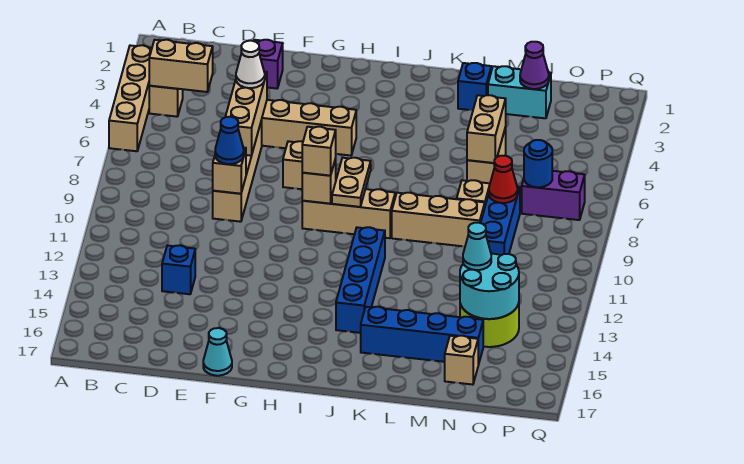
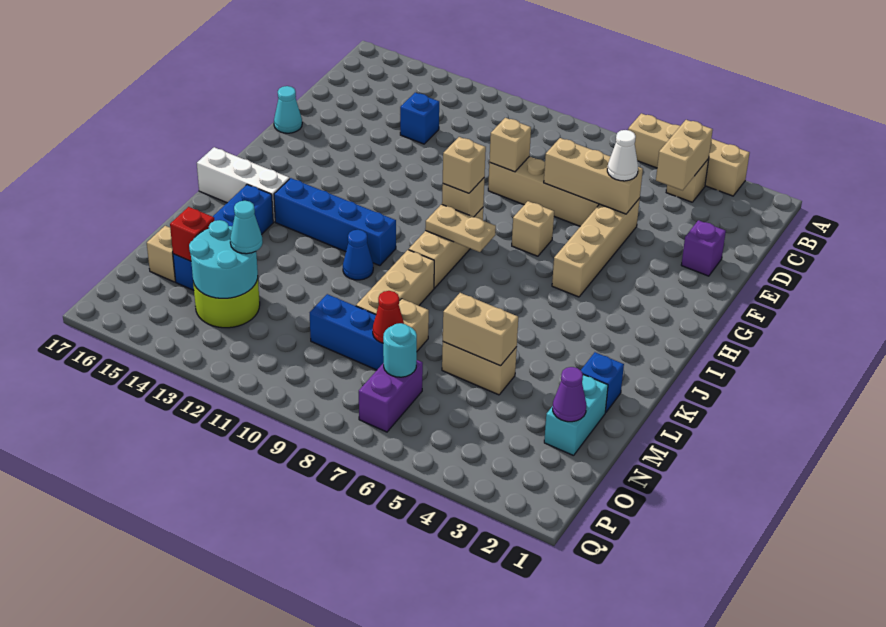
blue cone E9 level 3 -> blue cone K11 level 1
none -> white brick J15:J17 level 1
none -> red brick N15 level 2
blue round brick O7 level 2 -> cyan round brick O7 level 2

